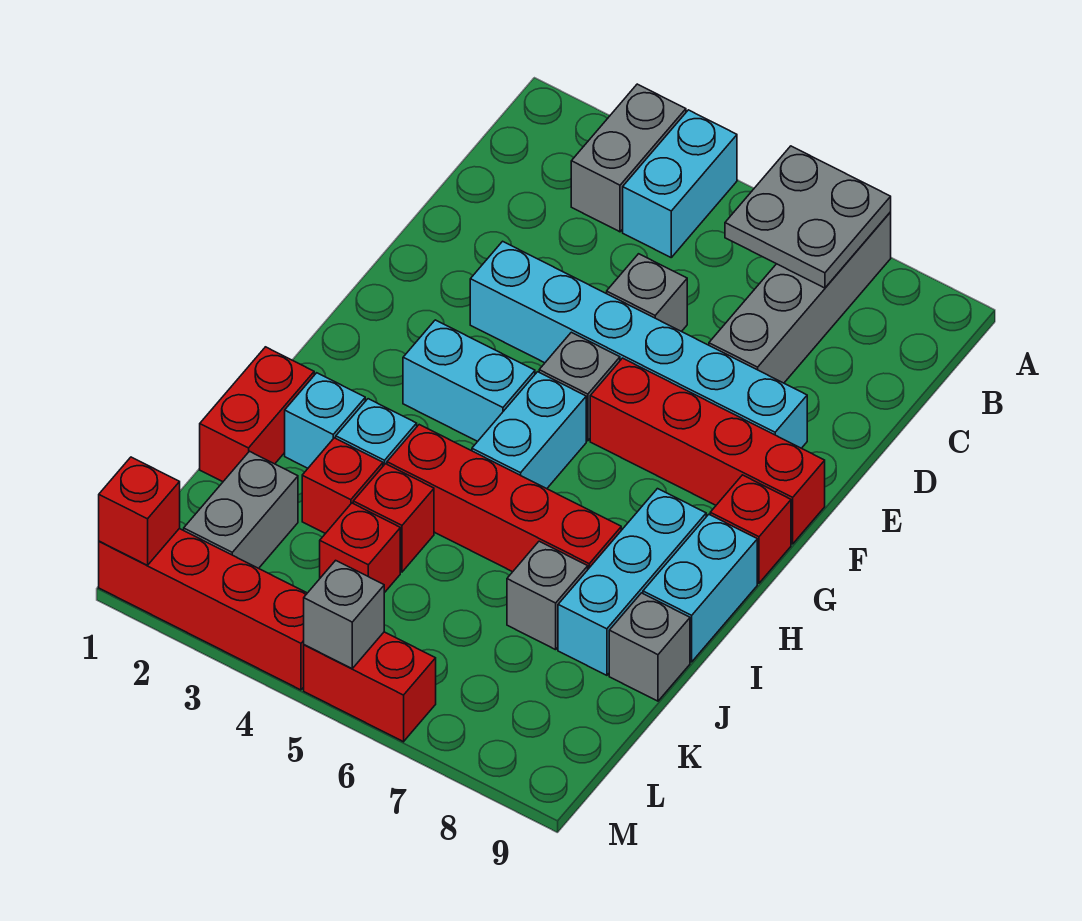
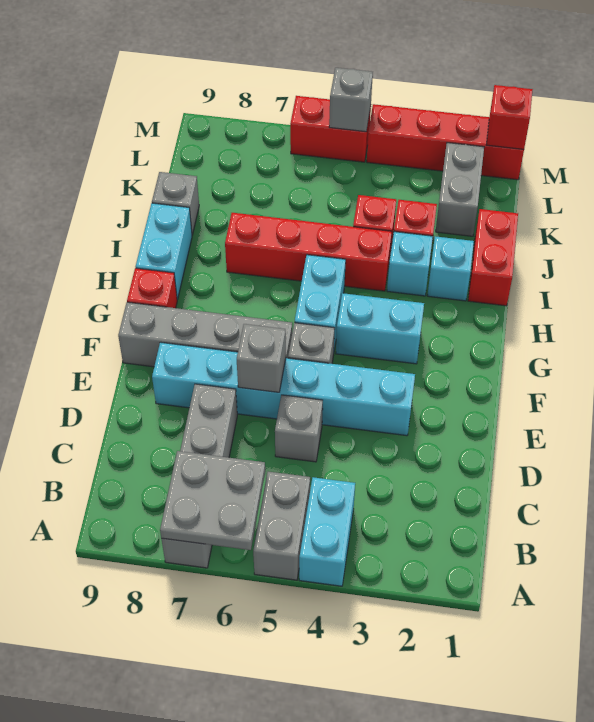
grey brick A3:B3 level 1 -> grey brick A5:B5 level 1
red brick F6:F9 level 1 -> grey brick F6:F9 level 1
cyan brick H8:J8 level 1 -> none
grey brick J7 level 1 -> grey brick E6 level 2
red brick K4 level 1 -> none

